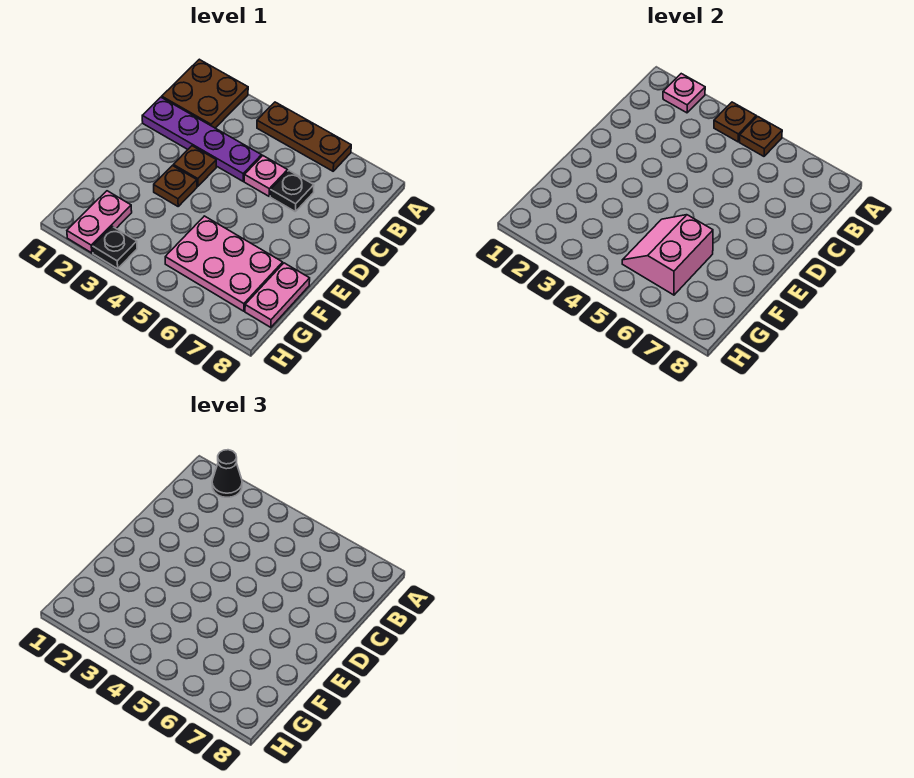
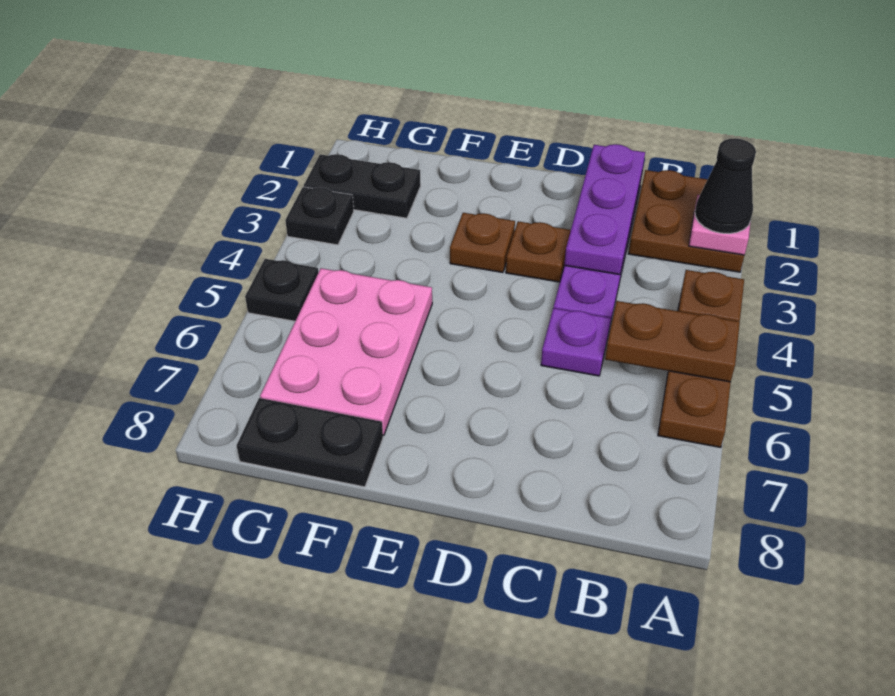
brown plate A5 level 2 -> brown plate A5:B5 level 2
none -> purple plate C1:C3 level 2
pink plate C5 level 1 -> purple plate C5 level 1
black plate C6 level 1 -> black plate H5 level 1
pink slope F5:G6 level 2 top 6 -> none
pink plate F8:G8 level 1 -> black plate F8:G8 level 1
pink plate G2:H2 level 1 -> black plate G2:H2 level 1

